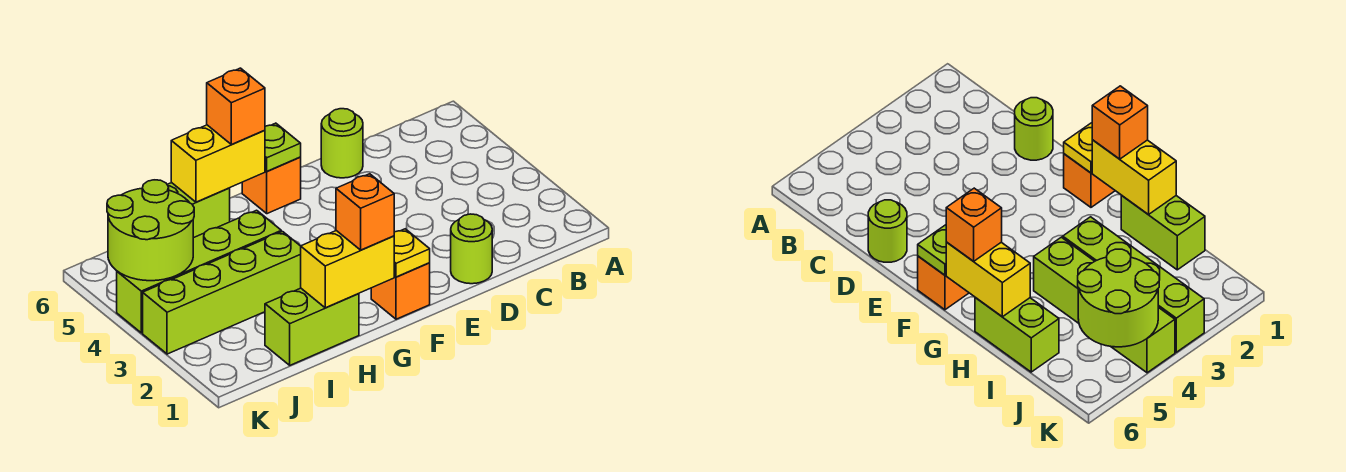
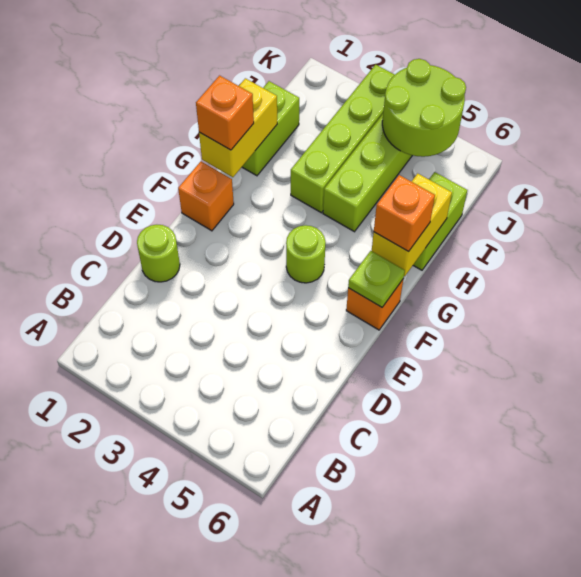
lime round brick D6 level 1 -> lime round brick F4 level 1
yellow plate F1 level 2 -> none

